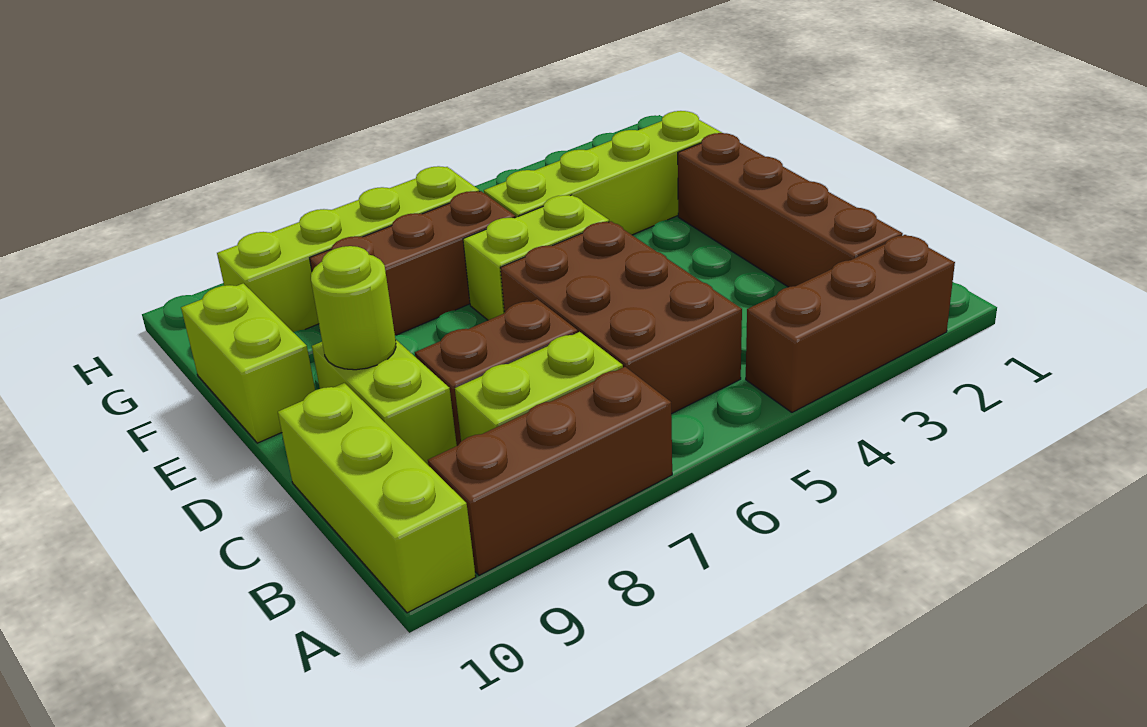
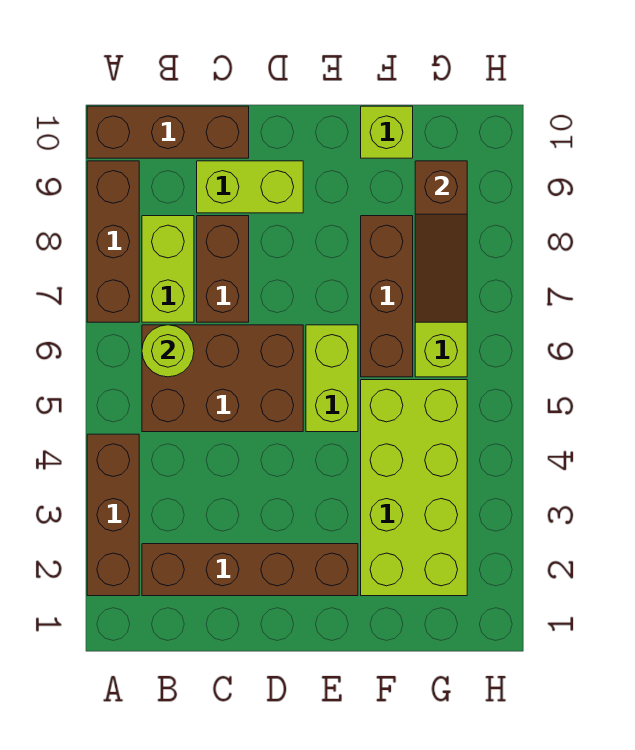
lime brick A10:C10 level 1 -> brown brick A10:C10 level 1
lime round brick D9 level 2 -> lime round brick B6 level 2
lime brick E10:F10 level 1 -> lime brick F10 level 1
lime brick F2:F5 level 1 -> lime brick F2:G5 level 1
none -> brown slope G7:G9 level 2 top 9

